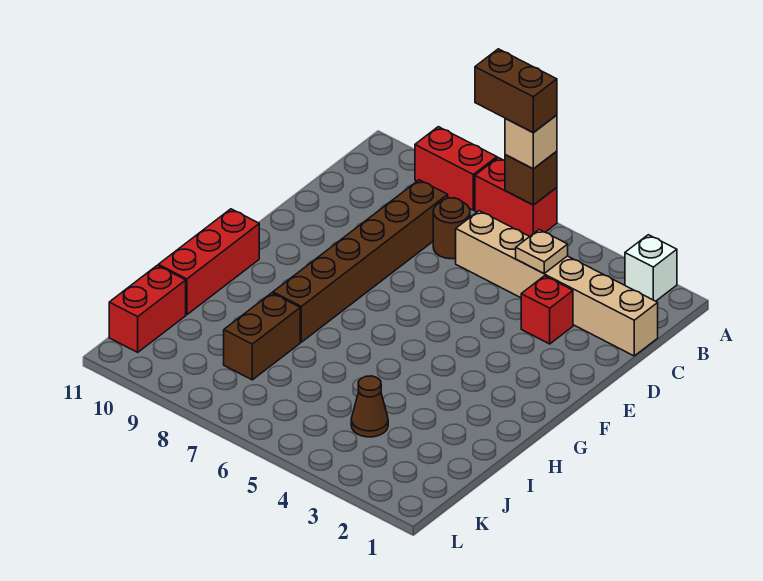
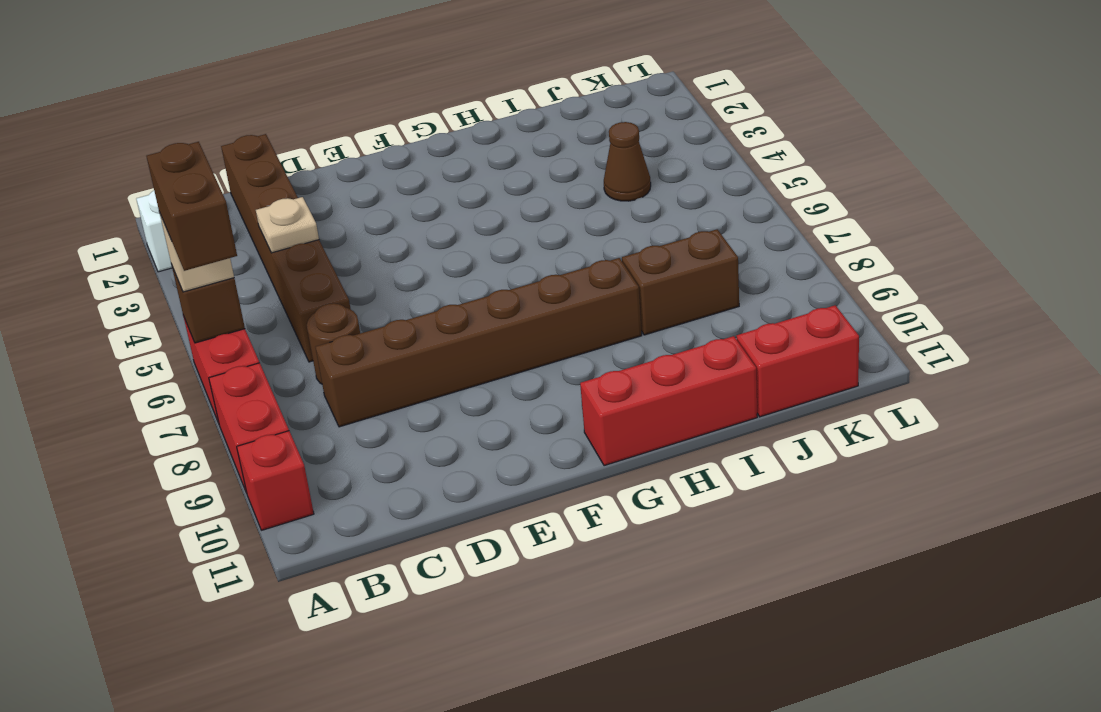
tan brick C1:C6 level 1 -> brown brick C1:C6 level 1
red brick D3 level 1 -> red brick A10 level 1

